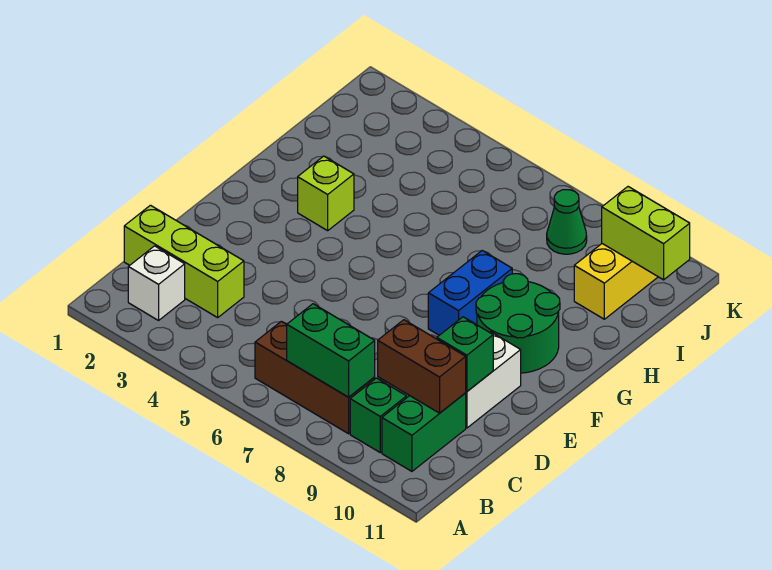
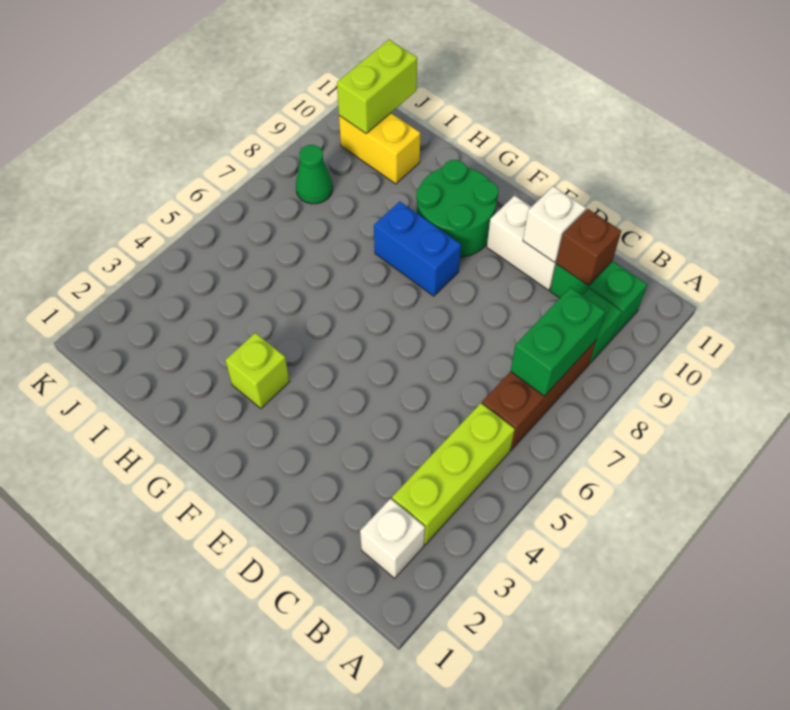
lime brick C1:C3 level 1 -> lime brick B3:B5 level 1
brown brick C9:C10 level 2 -> brown brick C10 level 2
green brick D10 level 2 -> white brick D10 level 2

